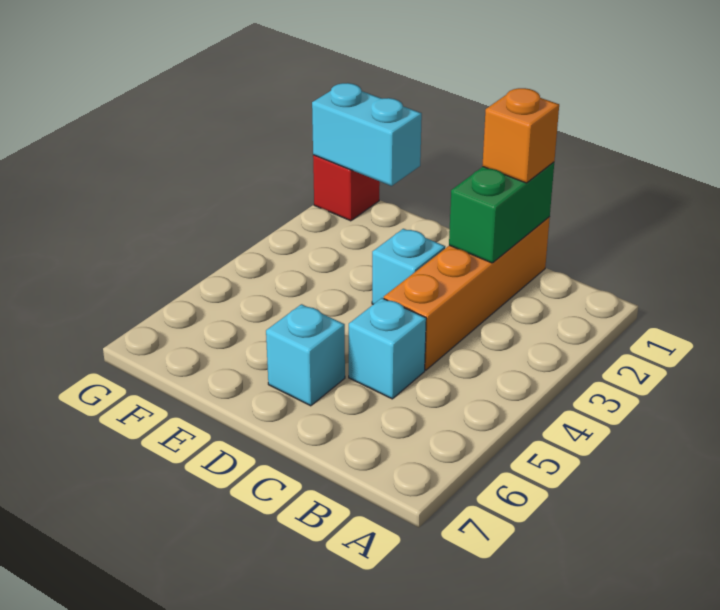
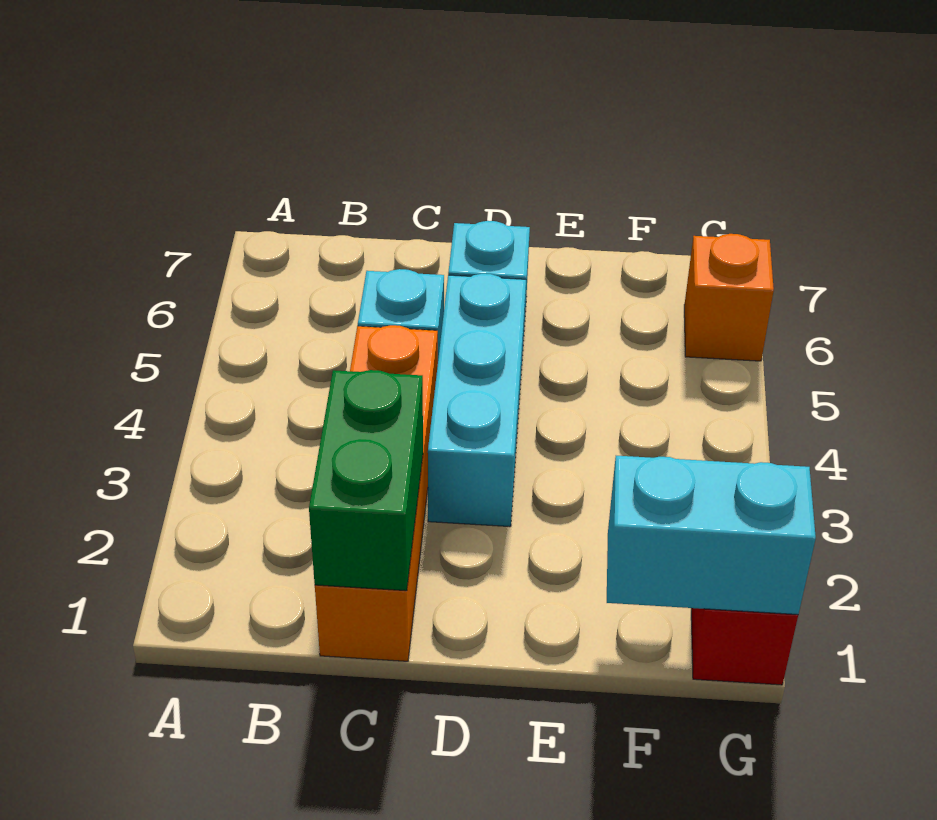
orange brick C1 level 3 -> orange brick G6 level 1
cyan brick D3 level 1 -> cyan brick D3:D5 level 1

